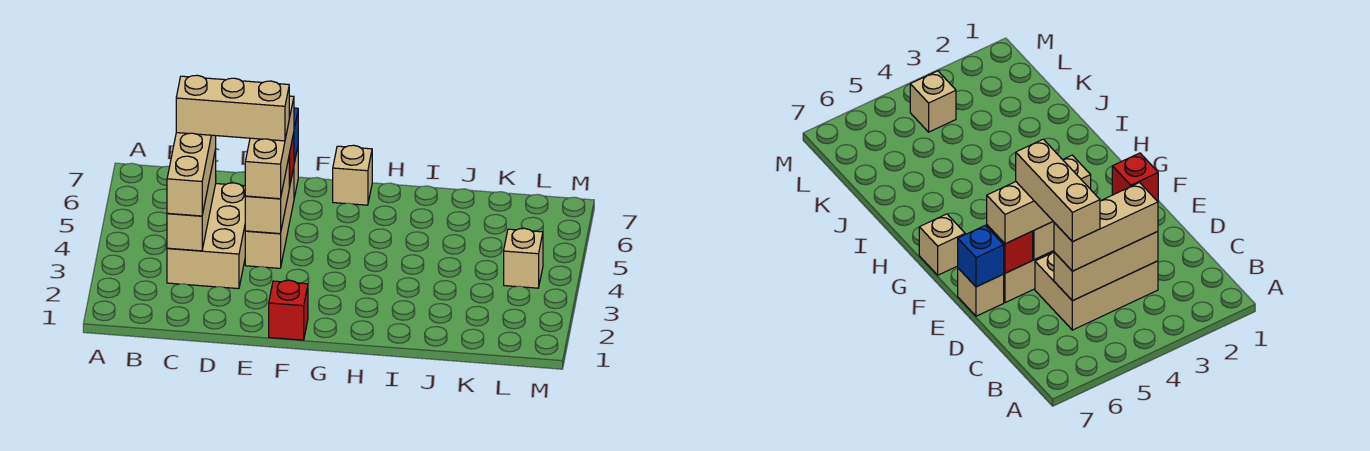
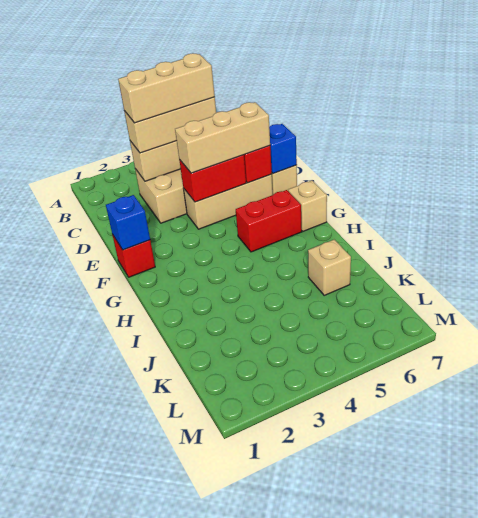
tan brick C5:E5 level 4 -> tan brick C3:C5 level 4
tan brick E4:E5 level 2 -> red brick E4:E5 level 2
none -> blue brick F1 level 2
none -> red brick G5:G6 level 1
tan brick L4 level 1 -> tan brick J6 level 1

